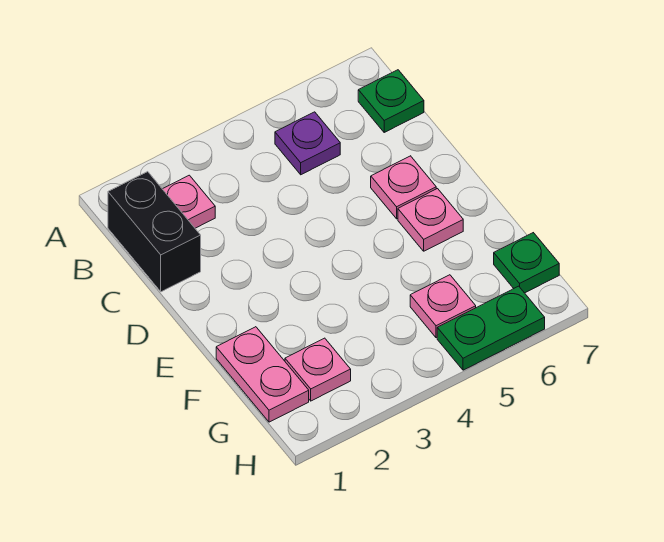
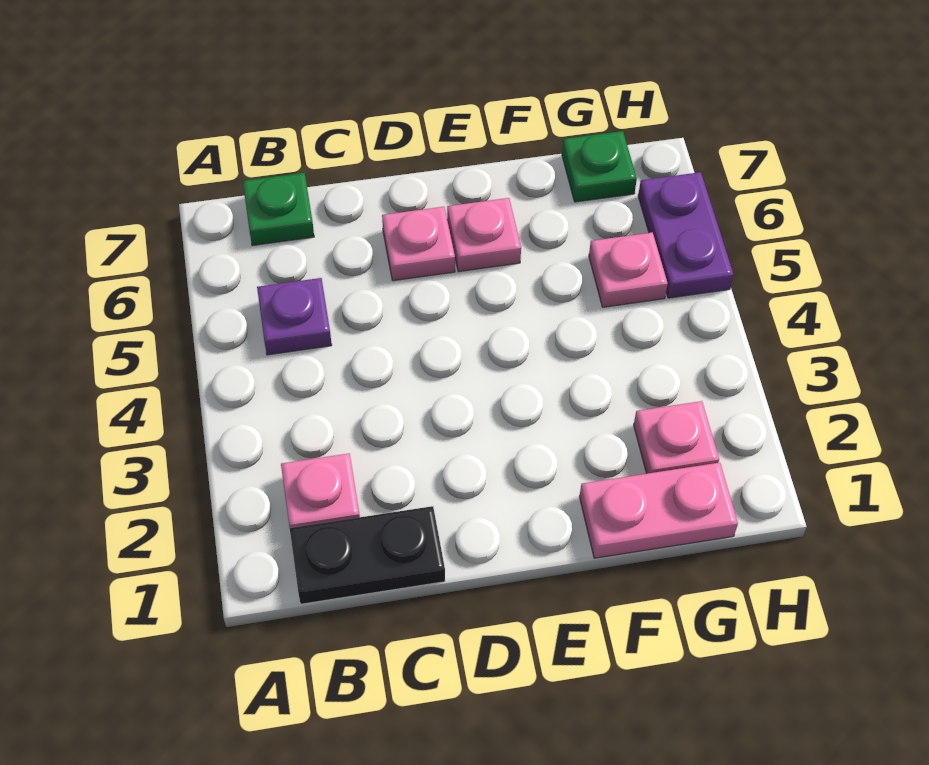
black brick B1:C1 level 1 -> black plate B1:C1 level 1
green plate H5:H6 level 1 -> purple plate H5:H6 level 1

